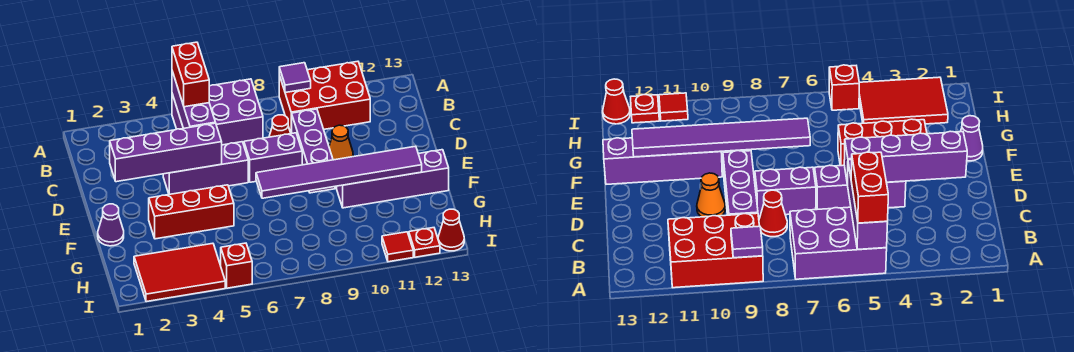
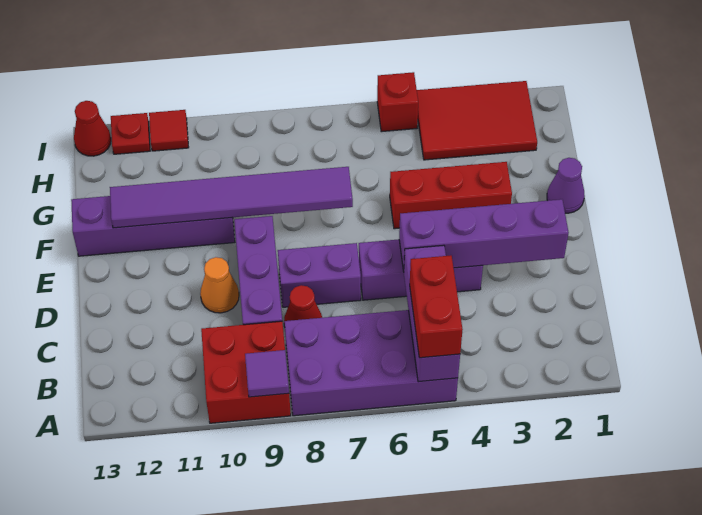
purple brick A5:B7 level 1 -> purple brick A5:B8 level 1
red brick A9:B11 level 1 -> red brick A9:B10 level 1

